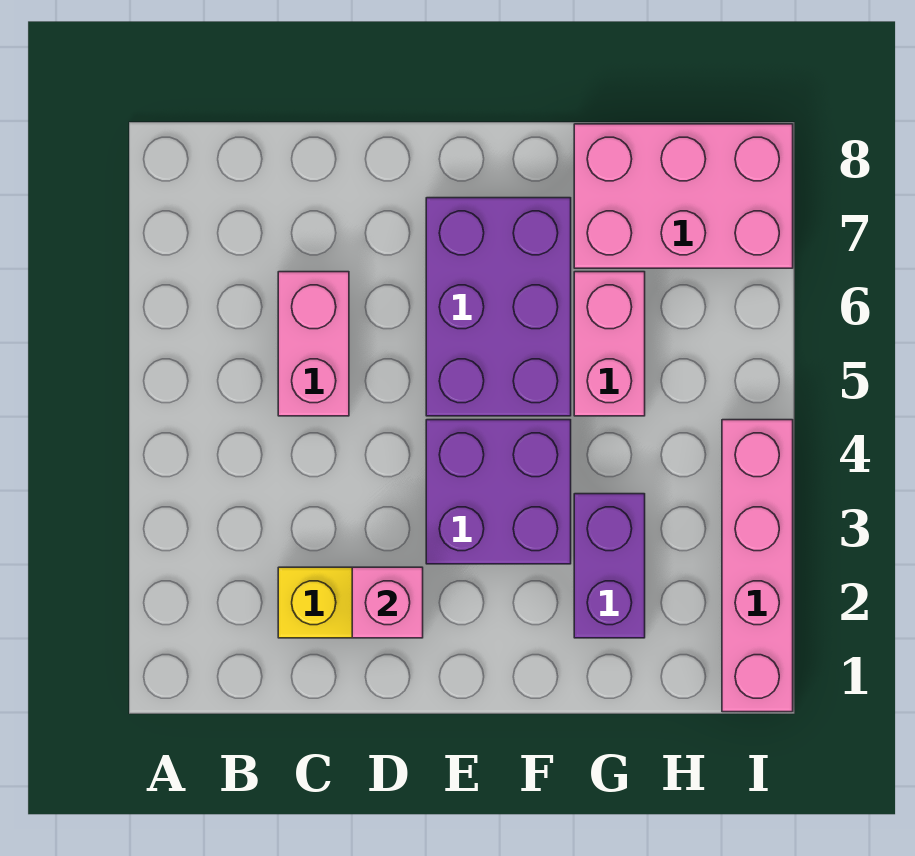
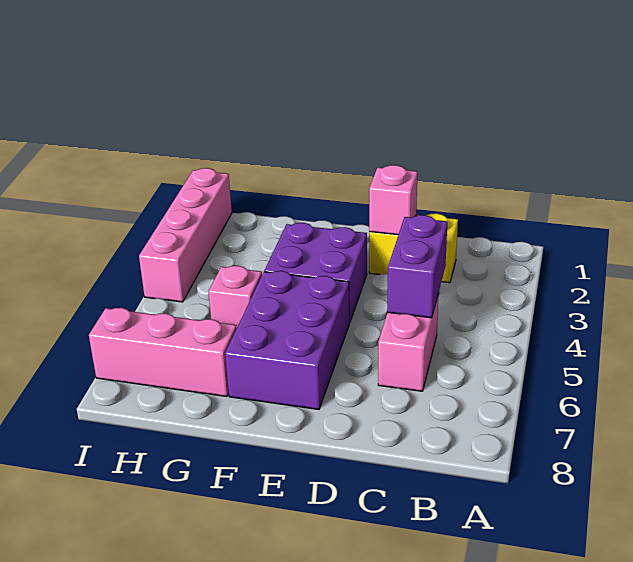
purple brick G2:G3 level 1 -> purple brick C4:C5 level 2
pink brick G5:G6 level 1 -> pink brick G5 level 1
pink brick G7:I8 level 1 -> pink brick G7:I7 level 1

